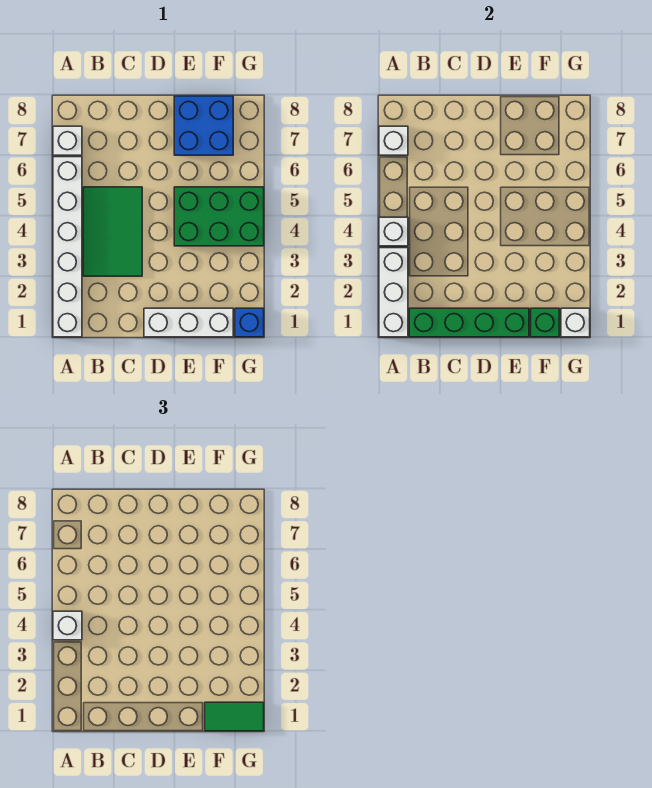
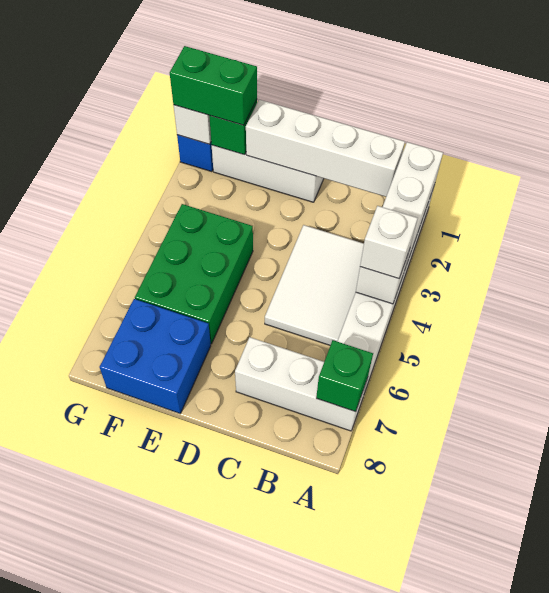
white brick A7 level 1 -> white brick A7:C7 level 1
white brick A7 level 2 -> green brick A7 level 2
green brick B1:E1 level 2 -> white brick B1:E1 level 2
green tile B3:C5 level 1 -> white tile B3:C5 level 1
green brick E4:G5 level 1 -> green brick E4:F6 level 1
green tile F1:G1 level 3 -> green brick F1:G1 level 3

